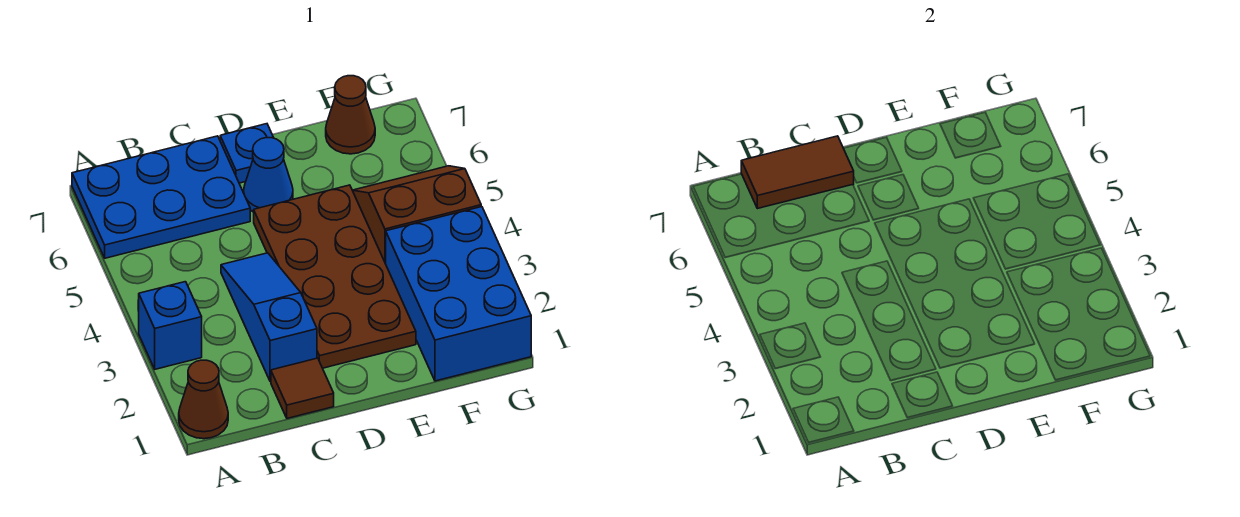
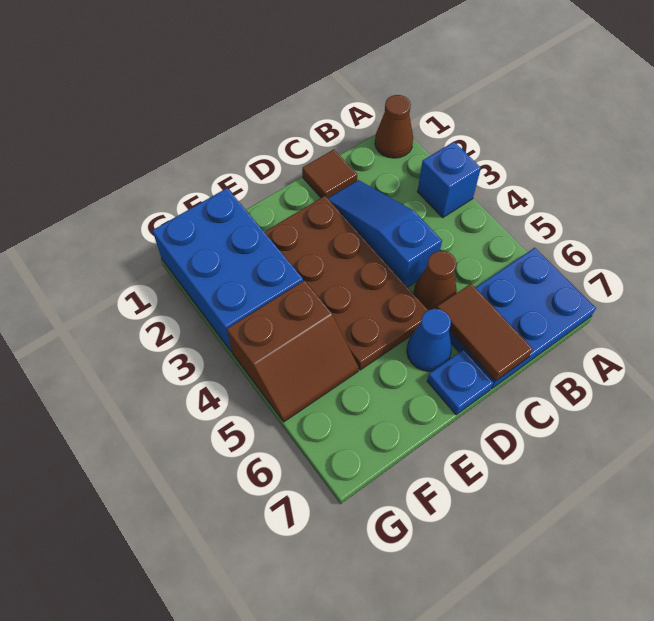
brown tile B7:C7 level 2 -> brown tile C6:C7 level 2
blue slope C2:C4 level 1 top 2 -> blue slope C2:C4 level 1 top 4
brown cone F7 level 1 -> brown cone C5 level 1

